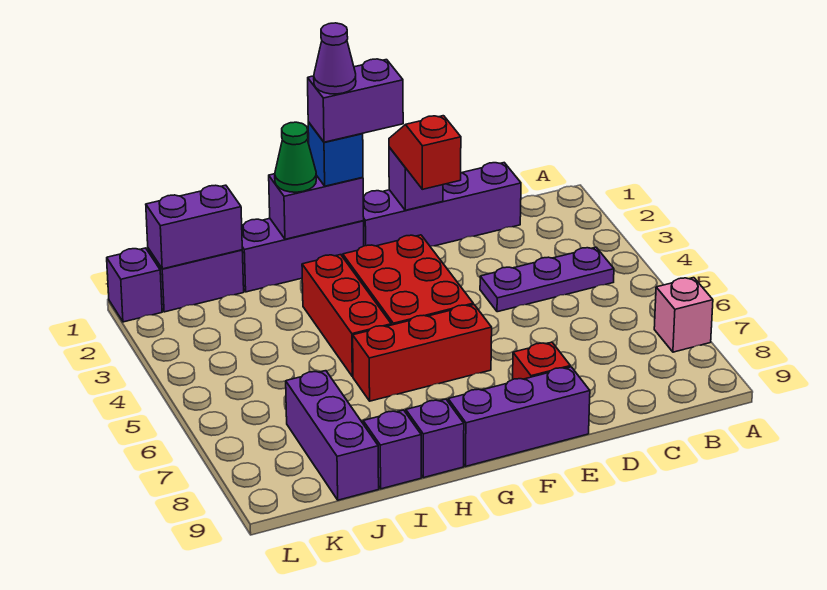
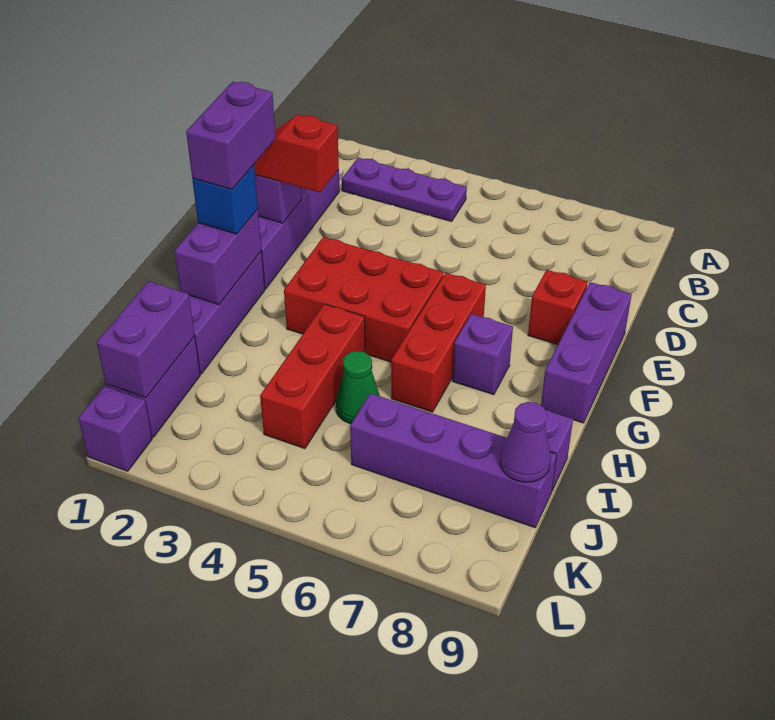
pink brick A7 level 1 -> none
purple plate B4:D4 level 1 -> purple plate B2:B4 level 1
purple cone G1 level 5 -> purple cone J9 level 2
green cone H1 level 3 -> green cone I5 level 1
red brick H3:H5 level 1 -> red brick H4:J4 level 1
purple brick H9 level 1 -> purple brick G7 level 1
purple brick J7:J9 level 1 -> purple brick J6:J9 level 1

